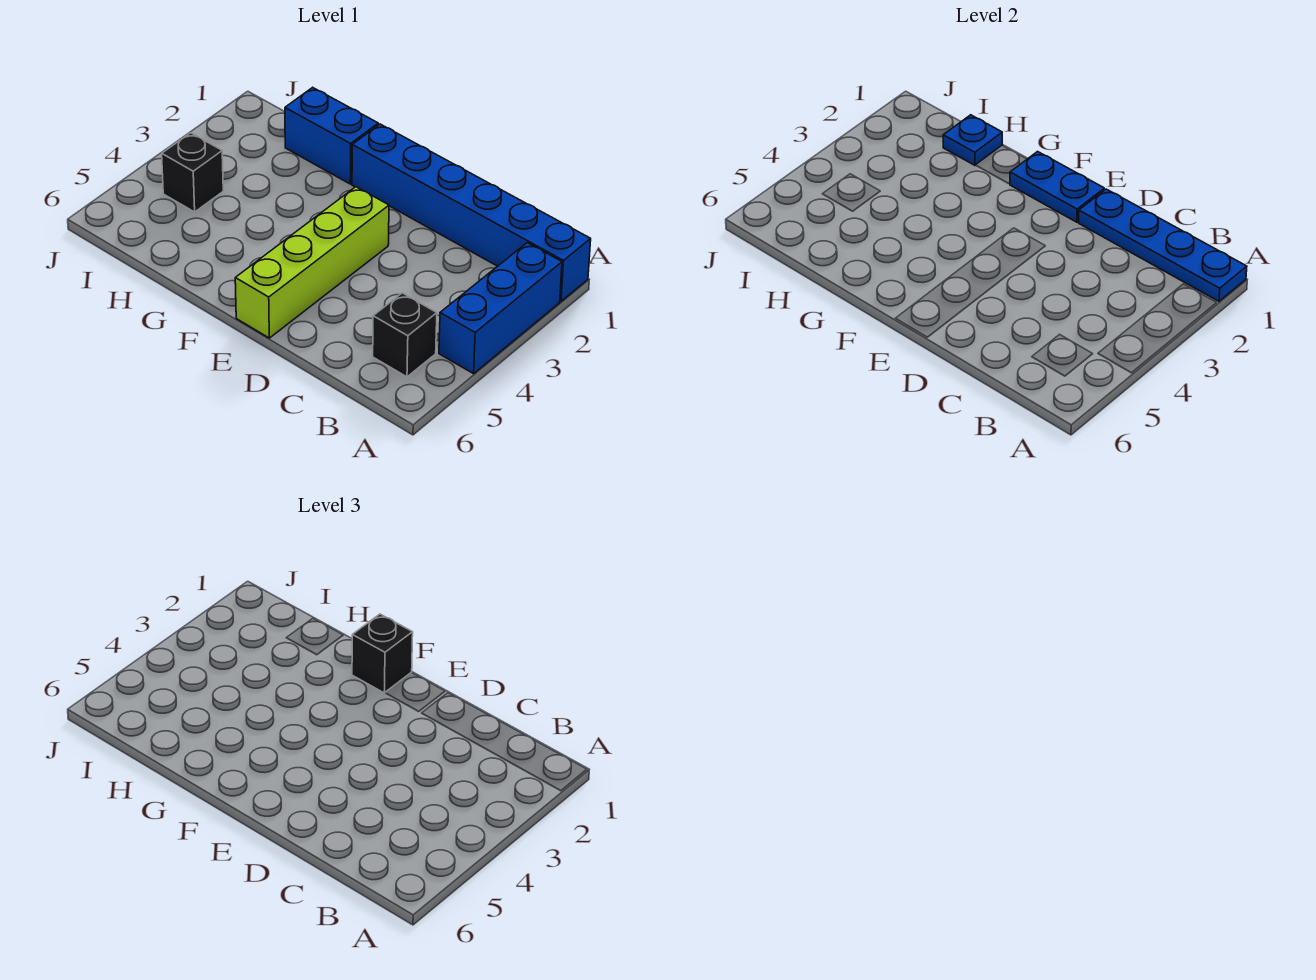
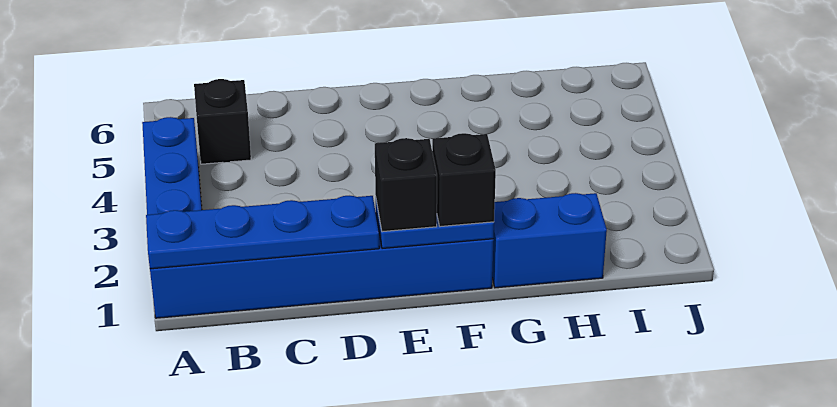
lime brick E3:E6 level 1 -> none
blue plate H1 level 2 -> none
black brick I4 level 1 -> black brick E1 level 3

